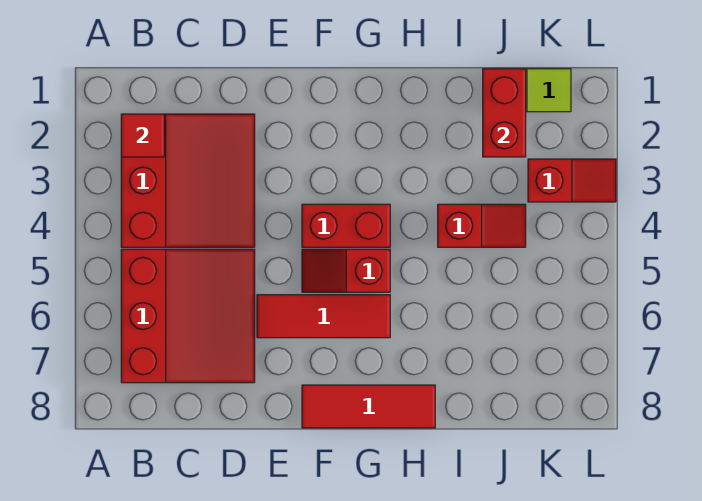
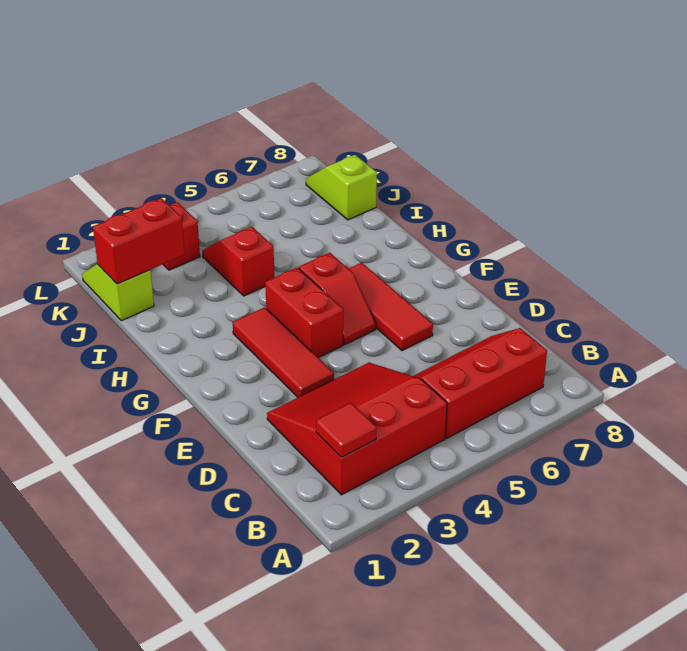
red slope B5:D7 level 1 top B -> red slope B5:C7 level 1 top B
red tile F8:H8 level 1 -> red tile E3:G3 level 1
none -> lime slope J8:K8 level 1 top J

